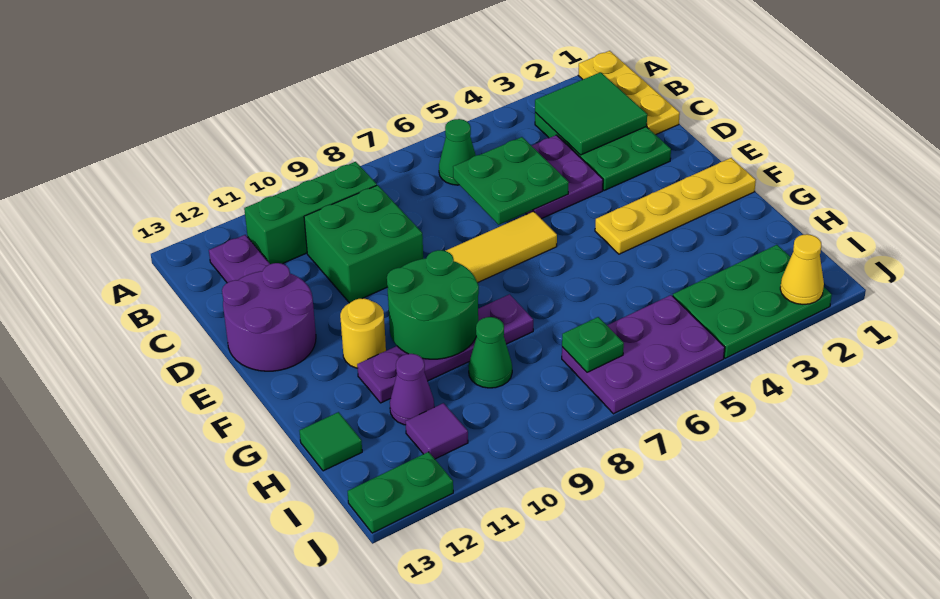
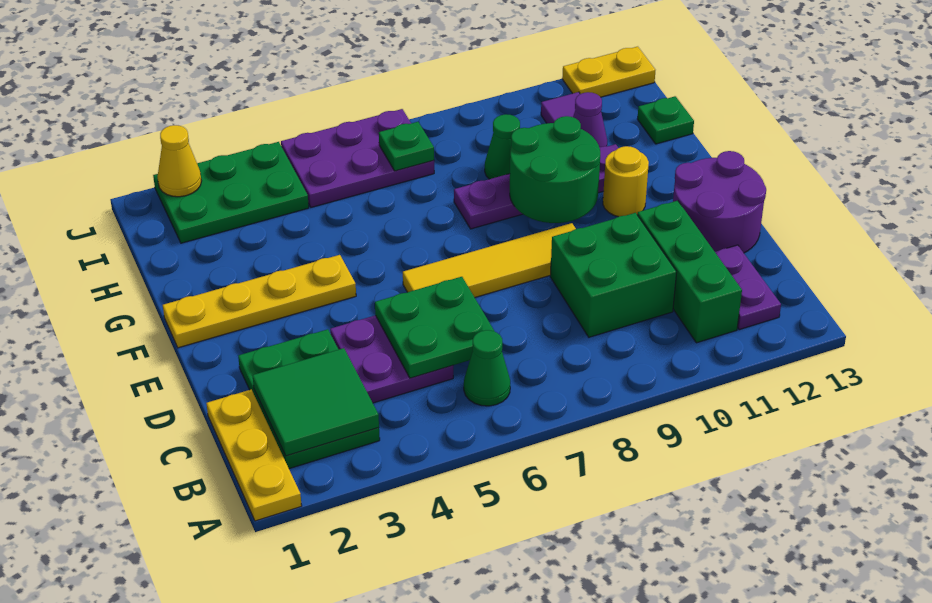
green brick B9:B11 level 1 -> green brick B11:D11 level 1
green tile H13 level 1 -> green plate H13 level 1
green plate J12:J13 level 1 -> yellow plate J12:J13 level 1

